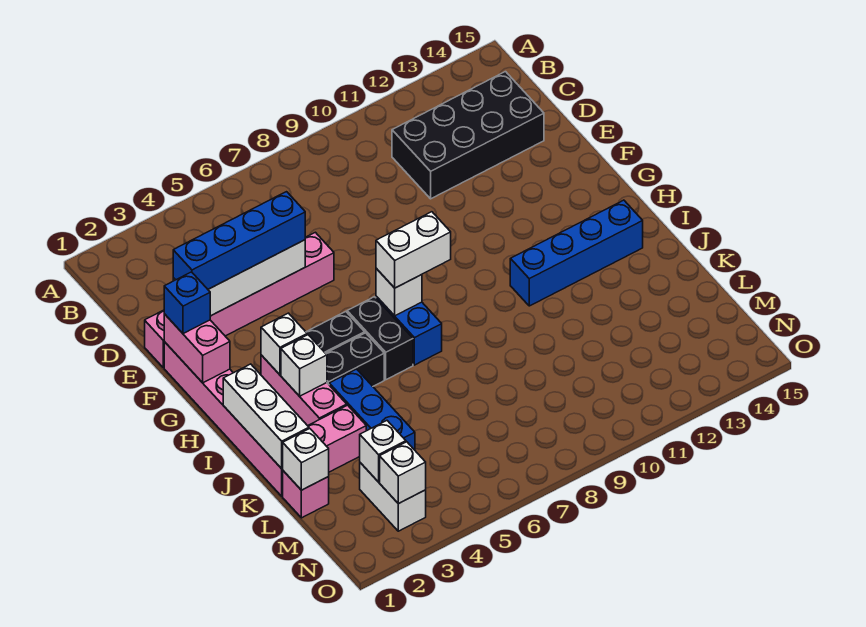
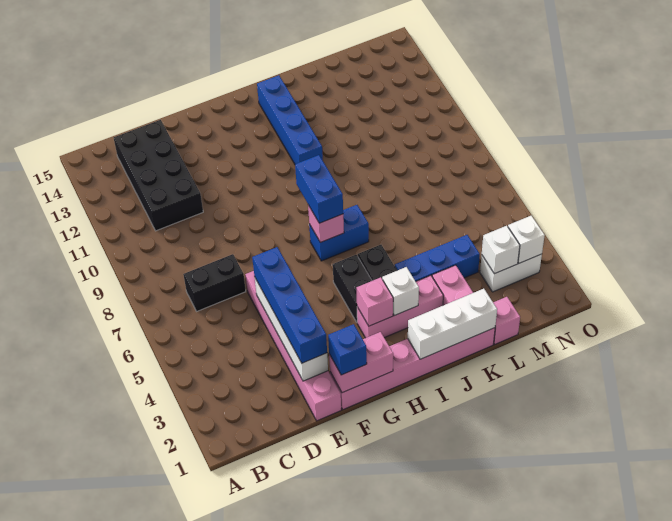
white brick H3 level 2 -> pink brick H3 level 2
black brick H6:I6 level 1 -> black brick C7:D7 level 1
white brick H7 level 2 -> pink brick H7 level 2
white brick H7:H8 level 3 -> blue brick H7:H8 level 3
white brick L1 level 2 -> none

